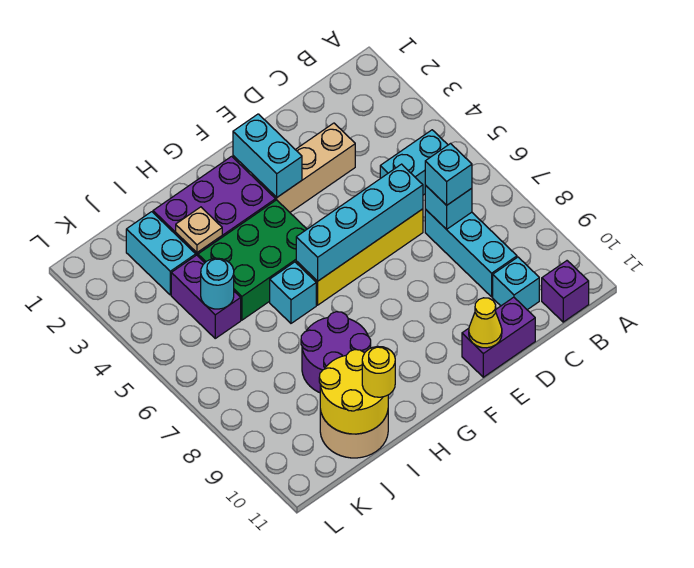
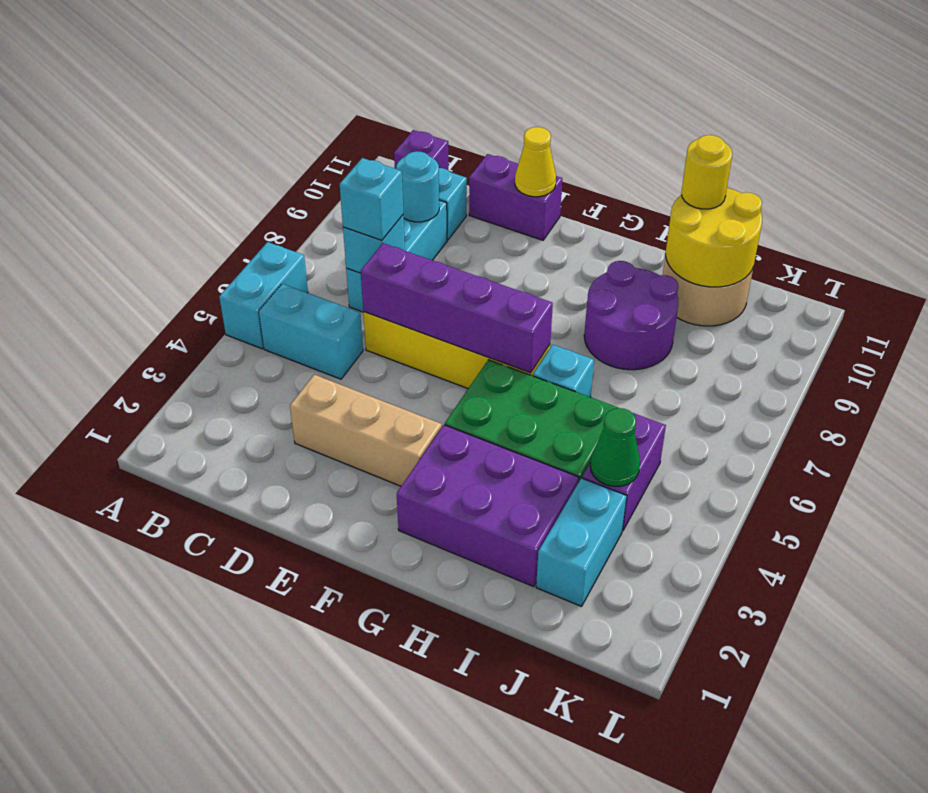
cyan brick D6:G6 level 2 -> purple brick D6:G6 level 2
cyan brick F2:F3 level 2 -> cyan brick A5:A6 level 1
tan plate I3 level 2 -> none
none -> green cone J4 level 2
cyan round brick J5 level 2 -> cyan round brick C9 level 2

